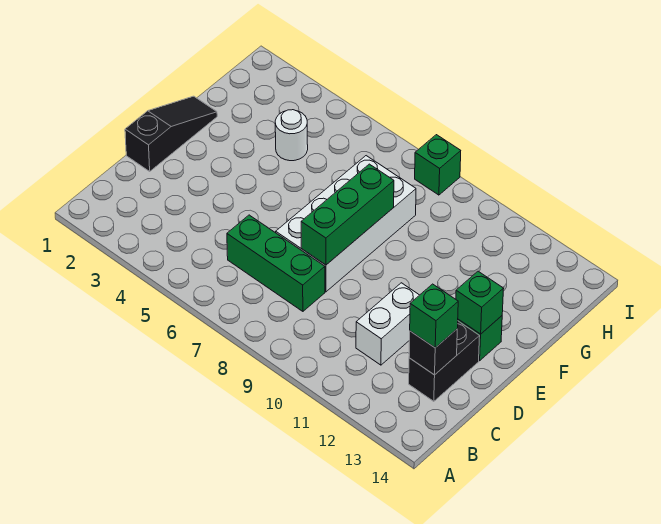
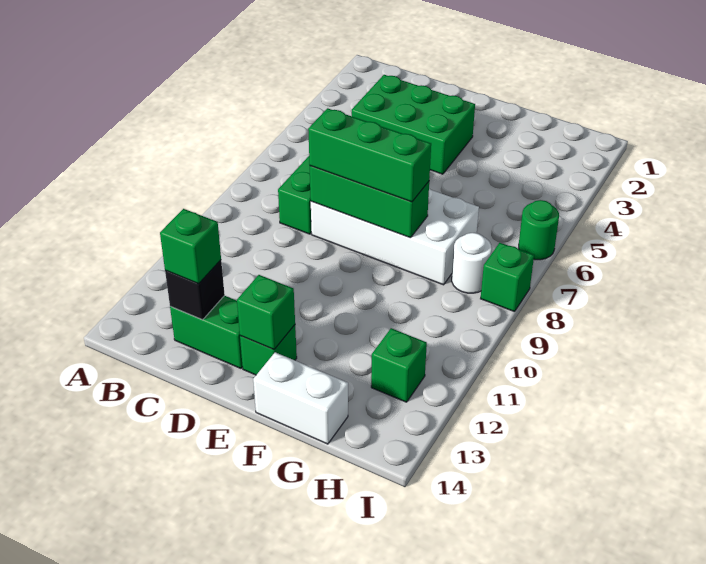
none -> green brick C3:E4 level 1
white brick C11:D11 level 1 -> white brick F14:G14 level 1
black brick C13:D13 level 1 -> green brick C13:D13 level 1
black slope D1:F1 level 1 top D -> none
none -> green brick D8:F8 level 3
white round brick G4 level 1 -> white round brick H8 level 1
none -> green brick H12 level 1
none -> green round brick I6 level 1

